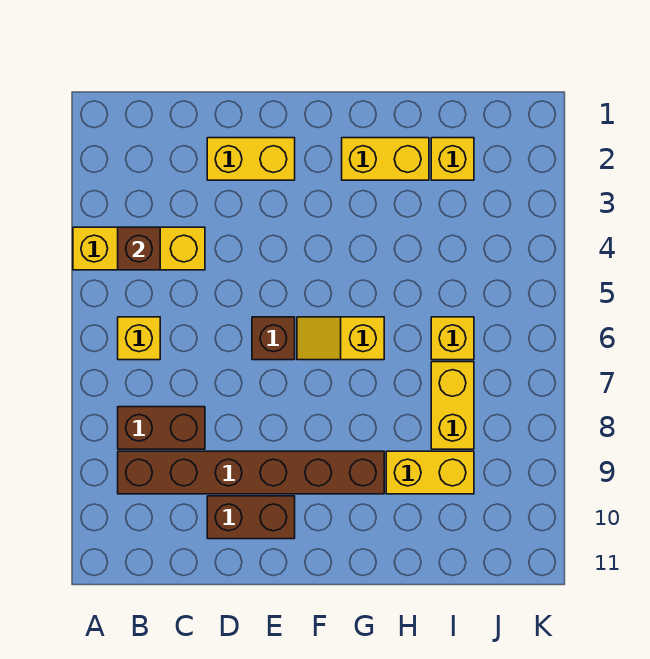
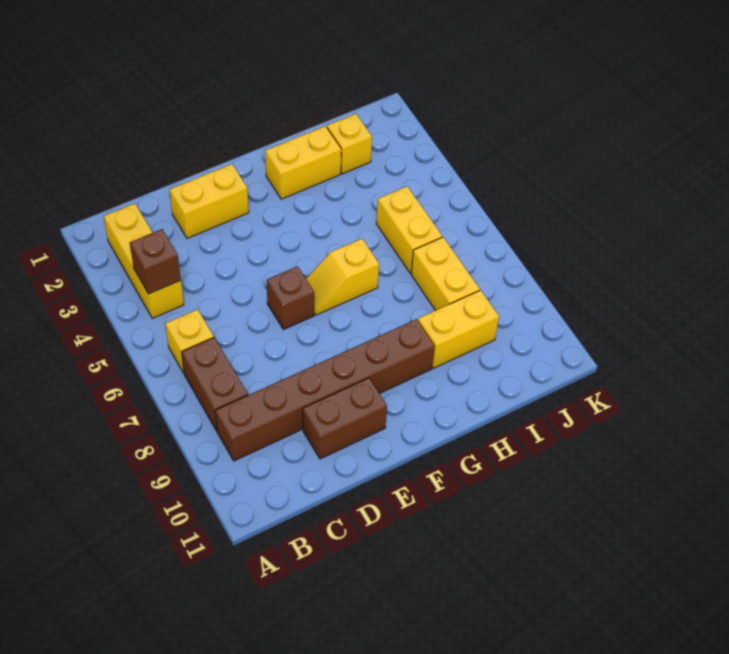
yellow brick A4:C4 level 1 -> yellow brick B2:B4 level 1
brown brick B8:C8 level 1 -> brown brick B7:B8 level 1
yellow brick I6 level 1 -> yellow brick I5:I6 level 1

